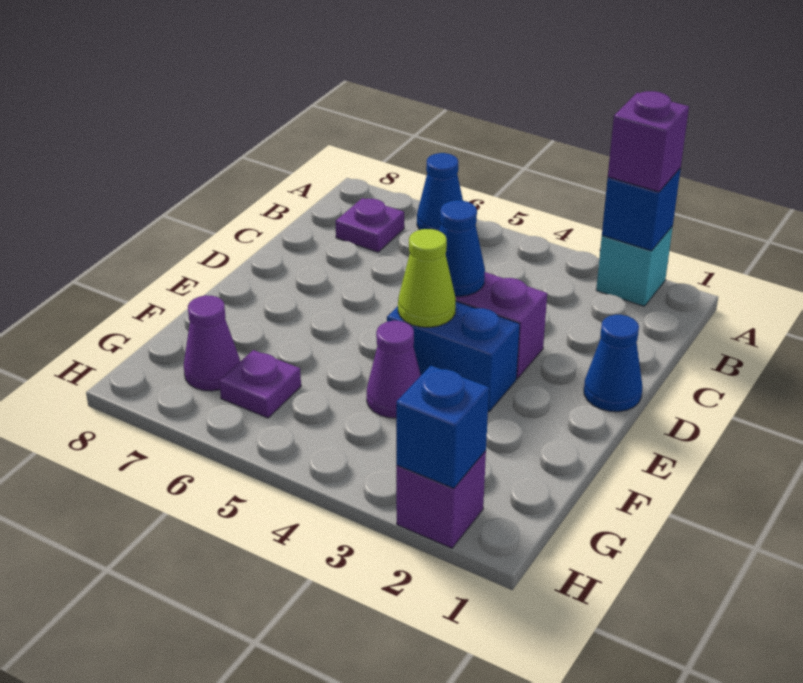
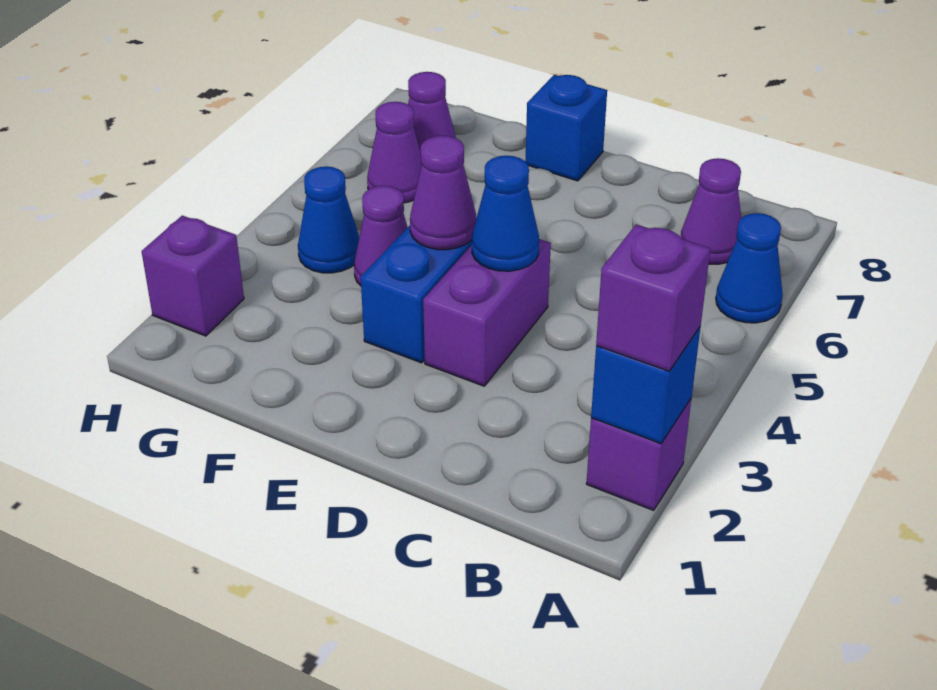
cyan brick A2 level 1 -> purple brick A2 level 1
purple plate B7 level 1 -> purple cone B7 level 1
blue cone D1 level 1 -> blue cone G4 level 1
lime cone E4 level 2 -> purple cone E4 level 2
purple plate G6 level 1 -> purple cone G6 level 1
blue brick H2 level 2 -> blue brick E8 level 1

